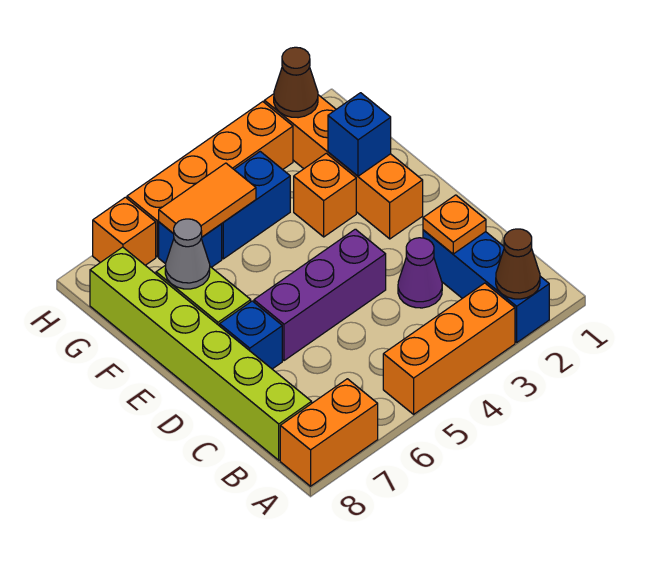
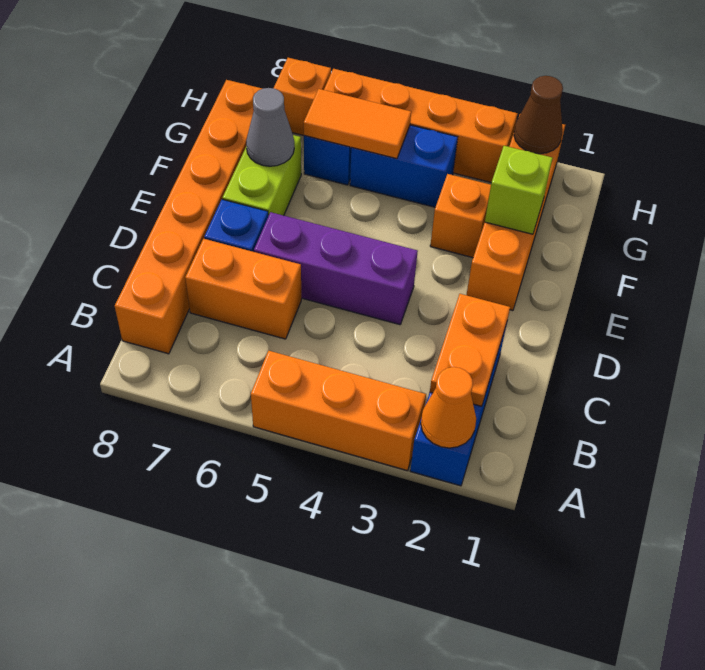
brown cone A2 level 2 -> orange cone A2 level 2
orange brick A7:A8 level 1 -> orange brick C6:C7 level 1
lime brick B8:G8 level 1 -> orange brick B8:G8 level 1
orange plate C2 level 2 -> orange plate B2:C2 level 2
purple cone C3 level 1 -> none
blue brick F2 level 2 -> lime brick F2 level 2

